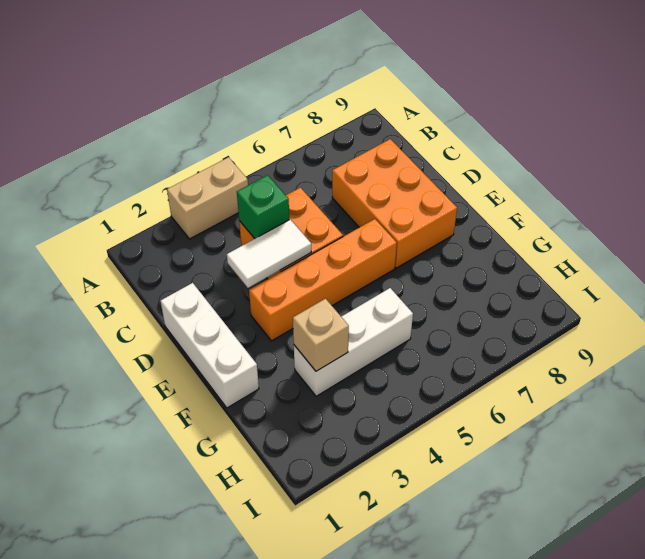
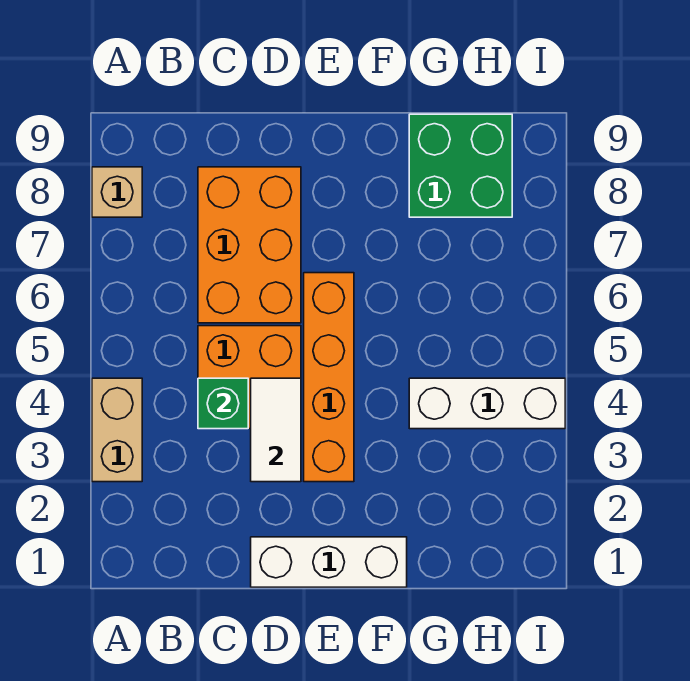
orange brick C7:E8 level 1 -> orange brick C6:D8 level 1
white brick G3:G5 level 1 -> white brick G4:I4 level 1
tan brick G3 level 2 -> tan brick A8 level 1
none -> green brick G8:H9 level 1

